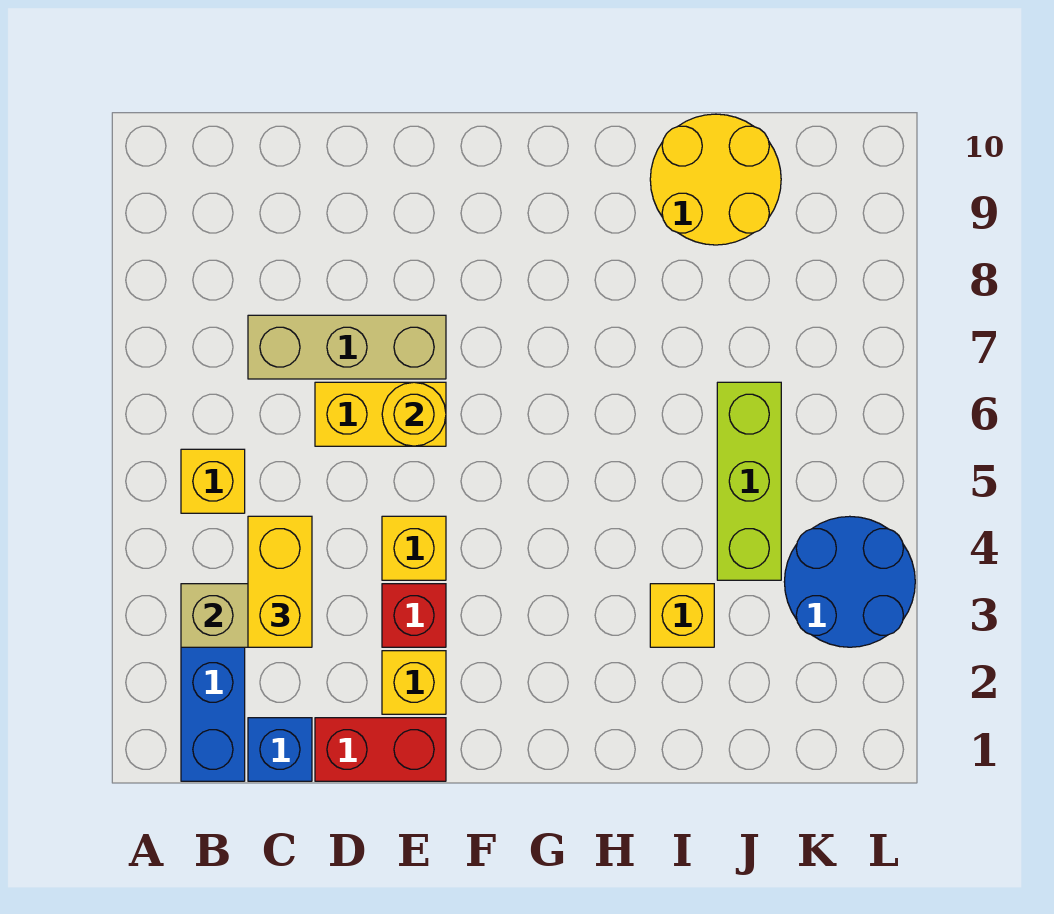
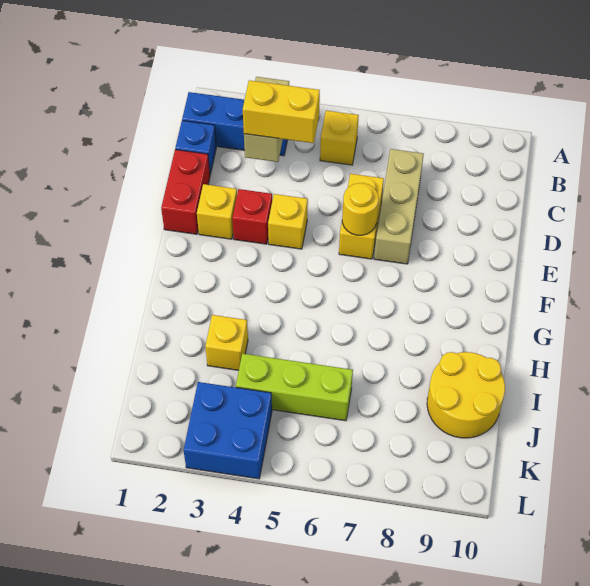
blue round brick K3:L4 level 1 -> blue brick K3:L4 level 1

